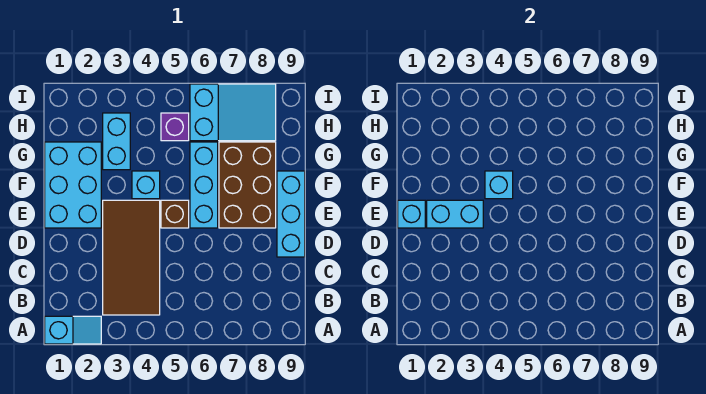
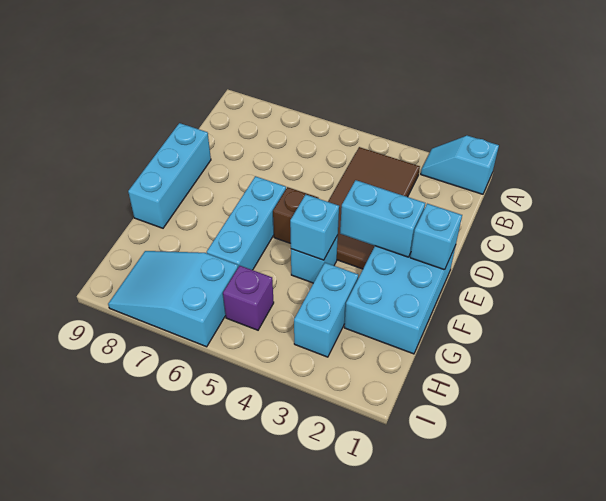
brown brick E7:G8 level 1 -> none

